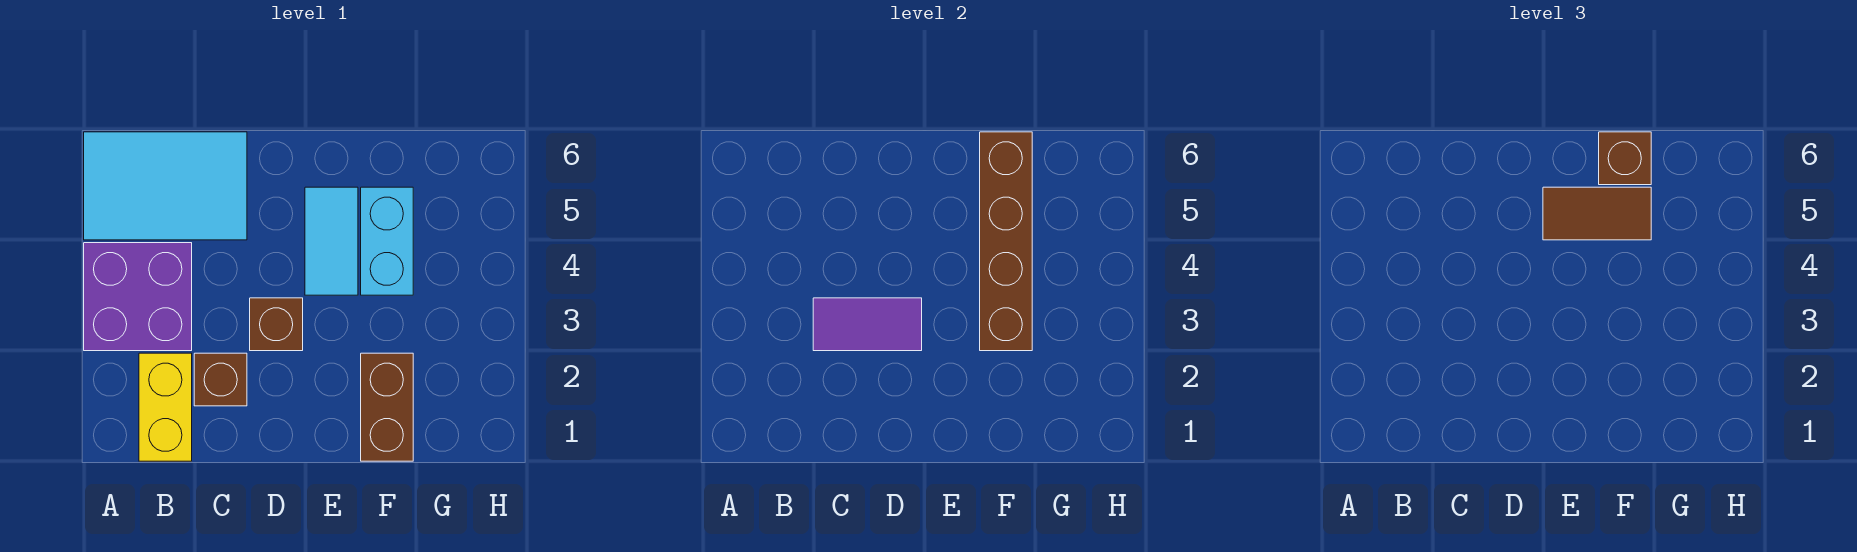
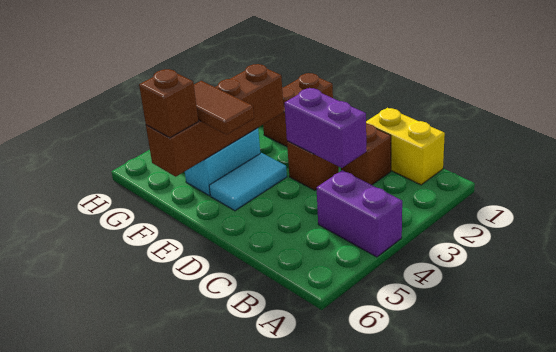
purple brick A3:B4 level 1 -> purple brick A4:B4 level 1
cyan tile A5:C6 level 1 -> none
yellow brick B1:B2 level 1 -> yellow brick B1:C1 level 1
purple tile C3:D3 level 2 -> purple brick C3:D3 level 2

